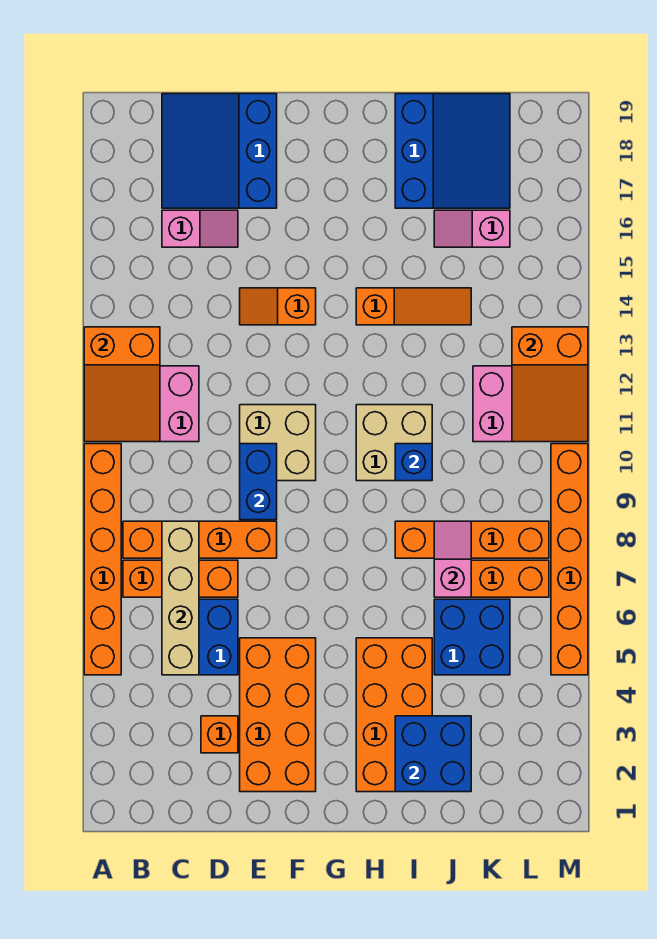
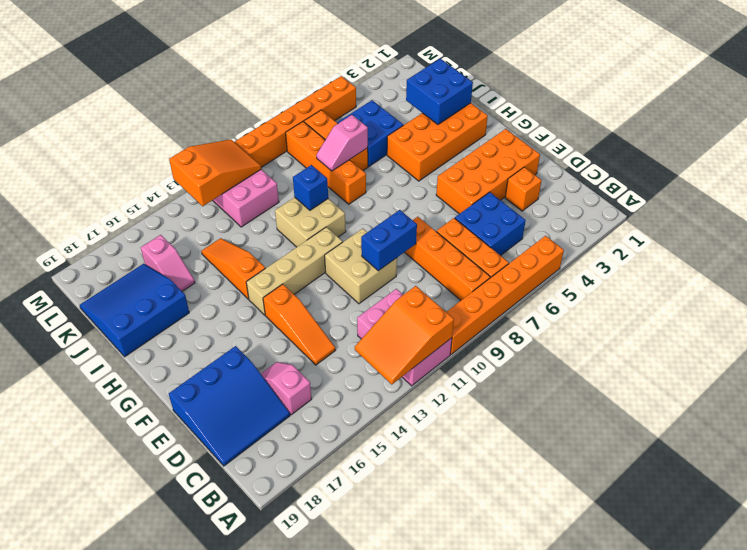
orange slope A11:B13 level 2 top 13 -> orange slope A11:B13 level 2 top 11
tan brick C5:C8 level 2 -> tan brick G11:G14 level 1
orange slope E14:F14 level 1 top F -> orange slope D14:F14 level 1 top F

